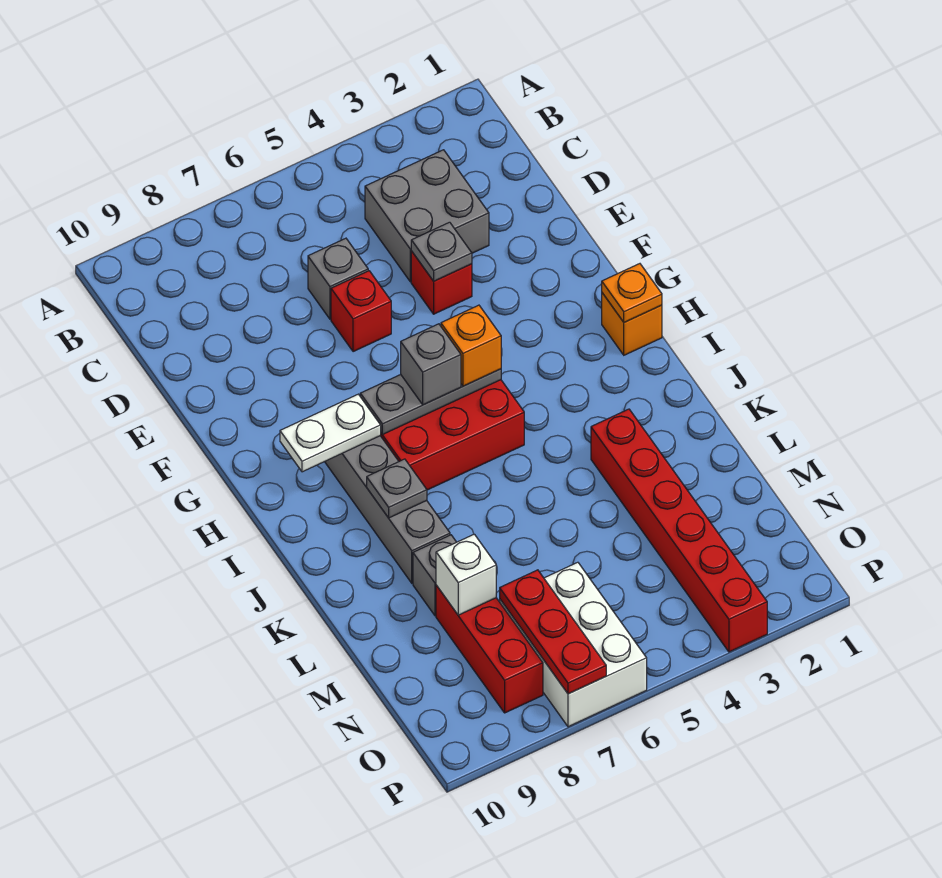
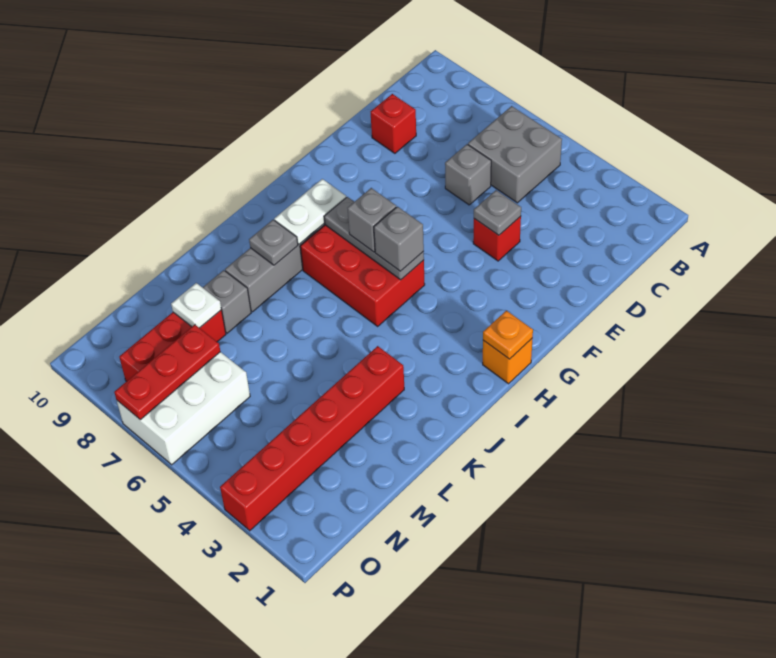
grey brick C3:D4 level 1 -> grey brick B5:C6 level 1
red brick E6 level 1 -> red brick D9 level 1
orange brick H5 level 3 -> grey brick H5 level 3
white plate H8:H9 level 2 -> white plate H8:I8 level 2
white brick M8 level 2 -> white plate M8 level 2

